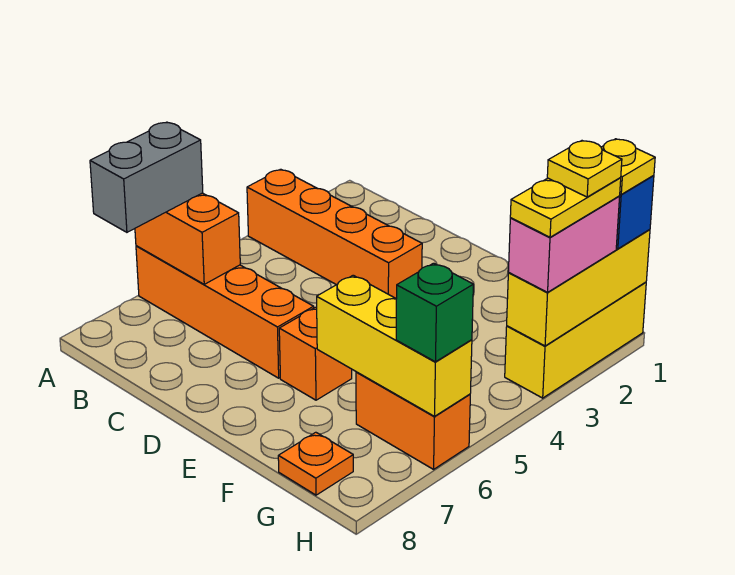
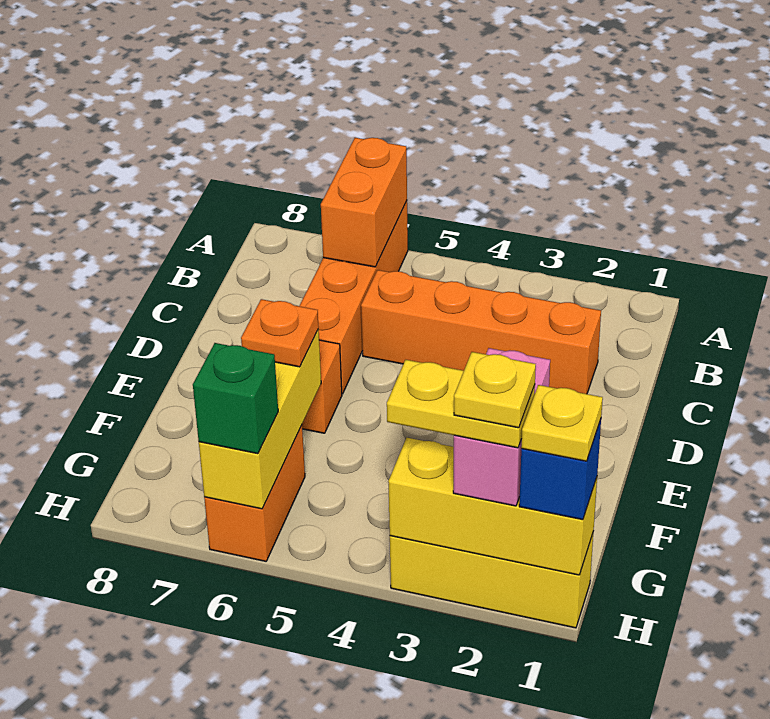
orange brick A3:D3 level 1 -> orange brick C2:C5 level 1
grey brick A6:A7 level 3 -> none
orange plate G8 level 1 -> orange plate F6 level 3
pink brick H2:H3 level 3 -> pink brick G2:H2 level 3

